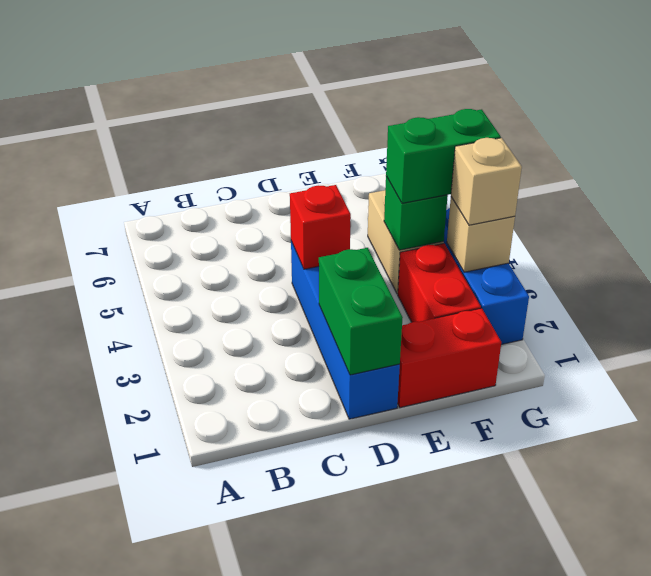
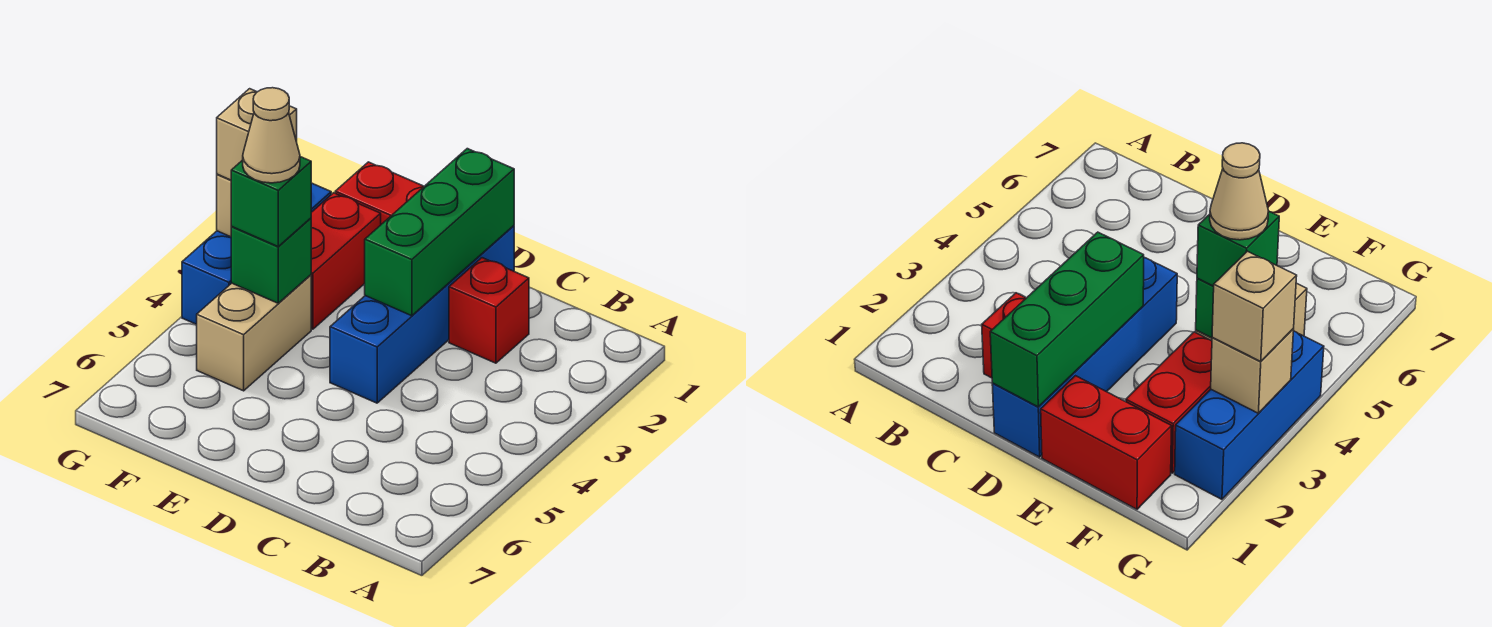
green brick D1:D2 level 2 -> green brick D1:D3 level 2
red brick D4 level 2 -> red brick C2 level 1
green brick F4:G4 level 3 -> green brick F4 level 3
none -> tan cone F4 level 4

